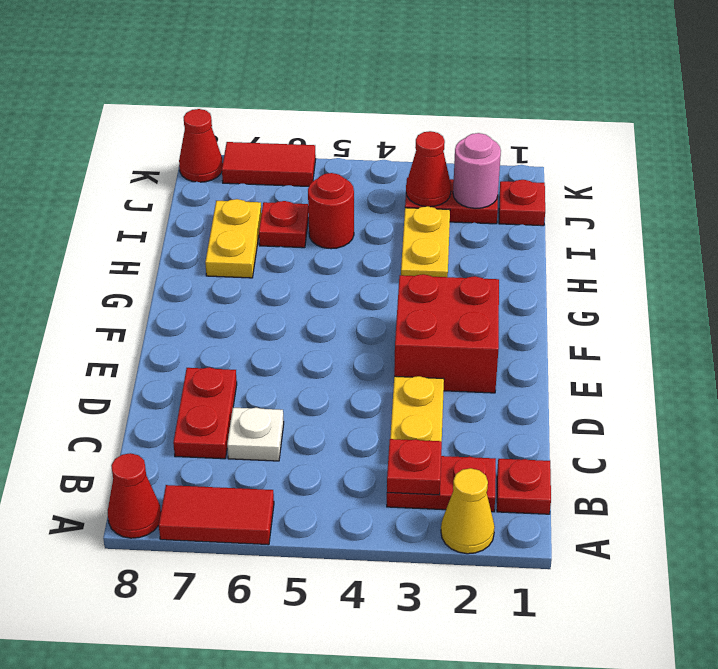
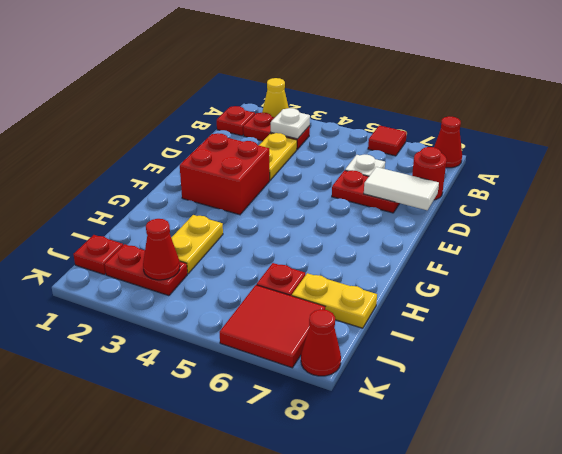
red tile A6:A7 level 1 -> red tile A6 level 1
red plate B3 level 2 -> white plate B3 level 2
red plate C7:D7 level 1 -> red plate D6:D7 level 1
none -> white tile D7:D8 level 2
yellow plate H7:I7 level 1 -> yellow plate I7:I8 level 1
red round brick I5 level 1 -> red round brick C8 level 1
pink round brick J2 level 2 -> none
red tile K6:K7 level 1 -> red tile J6:K7 level 1

